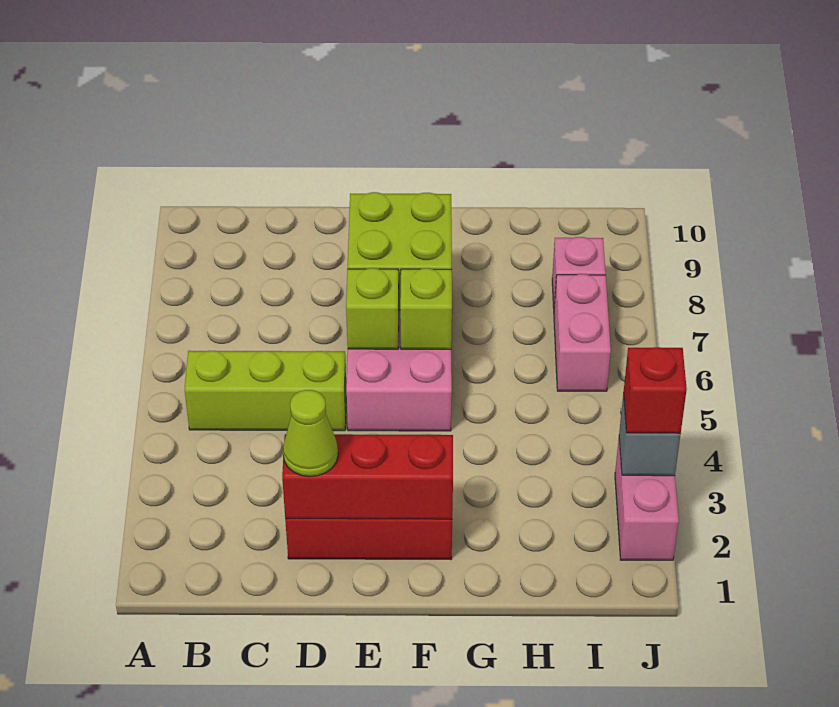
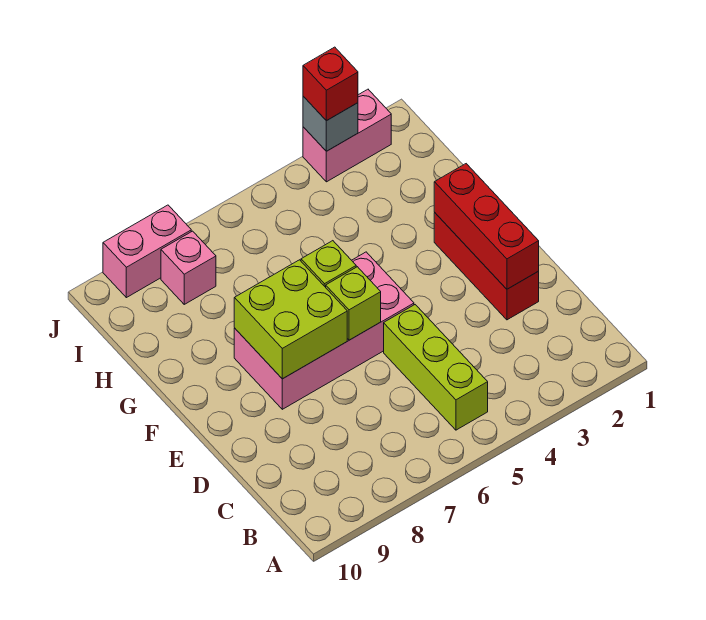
lime cone D2 level 3 -> none
pink brick I6:I7 level 1 -> pink brick J8:J9 level 1

